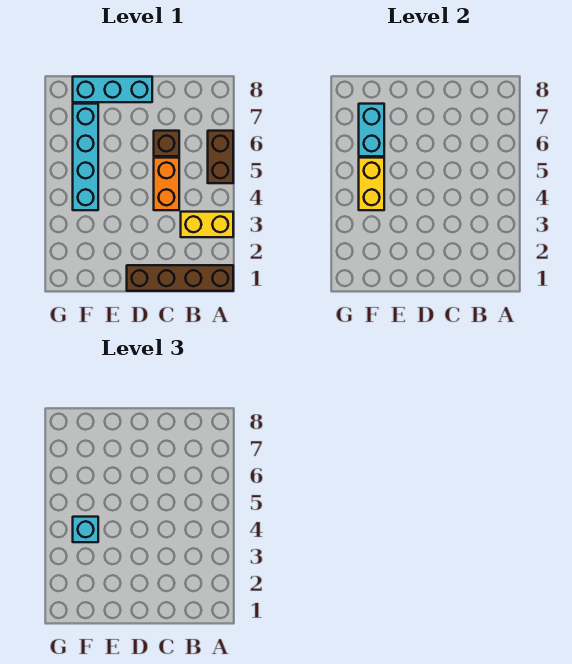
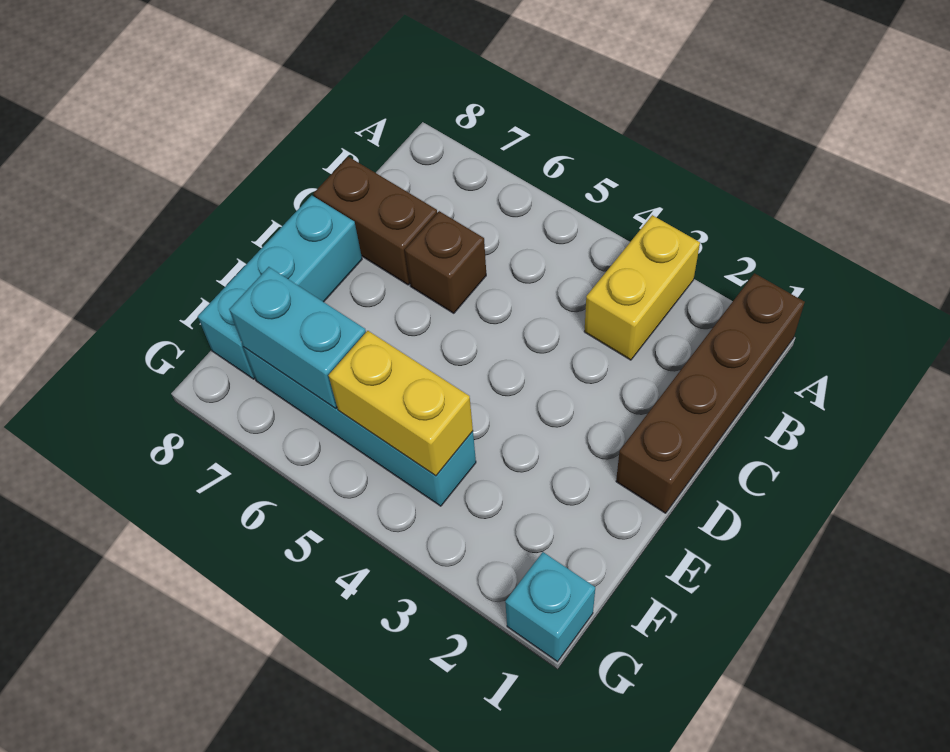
brown brick A5:A6 level 1 -> brown brick C7:C8 level 1
orange brick C4:C5 level 1 -> none
cyan brick F4 level 3 -> cyan brick G1 level 1

